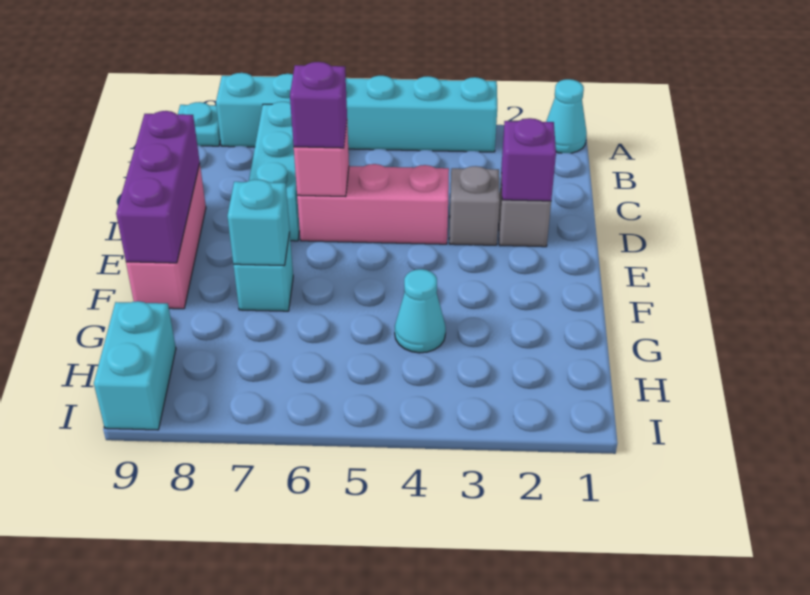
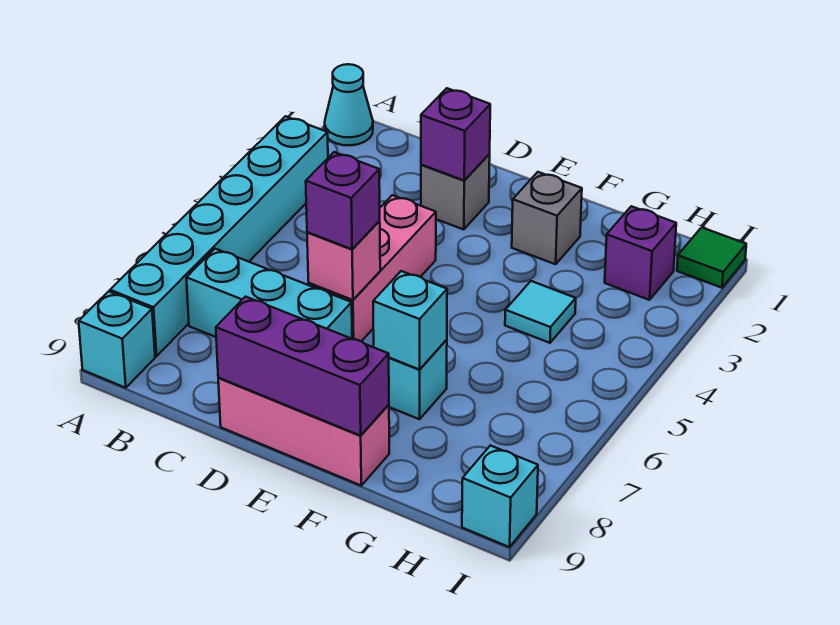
cyan plate A9 level 1 -> cyan brick A9 level 1
grey brick D3 level 1 -> grey brick F2 level 1
cyan cone G4 level 1 -> cyan tile G4 level 1
none -> purple brick H2 level 1
cyan brick H9:I9 level 1 -> cyan brick I9 level 1
none -> green tile I1 level 1

